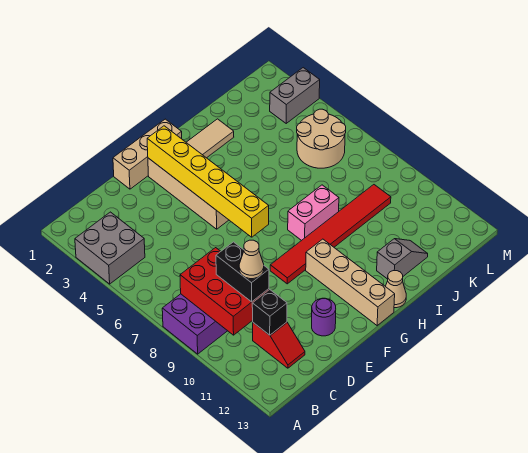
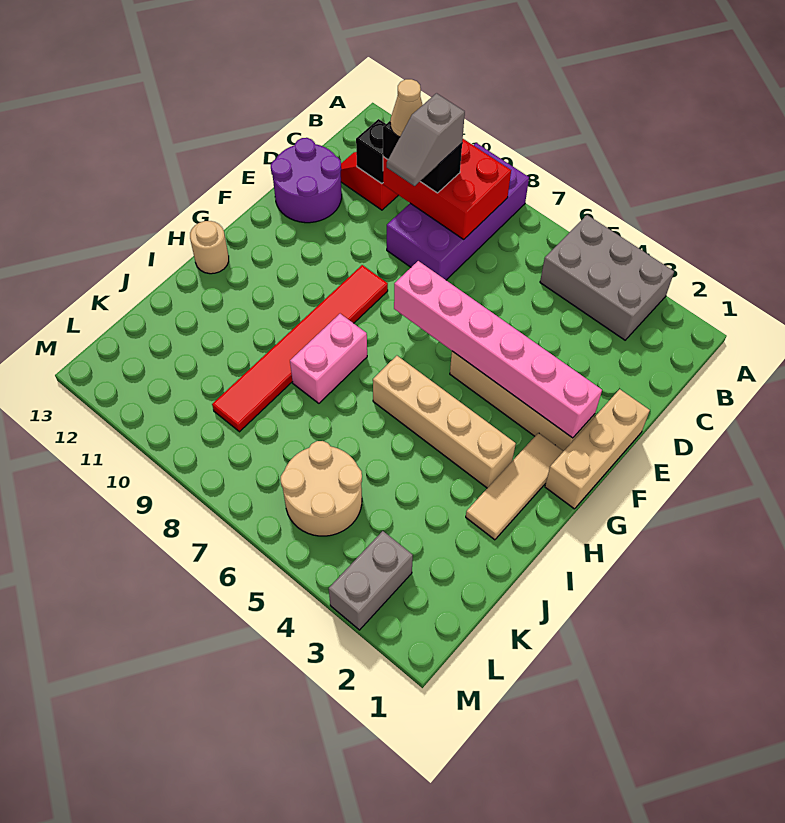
grey brick A3:B4 level 1 -> grey brick A3:B5 level 1
purple round brick E12 level 1 -> purple round brick D12:E13 level 1
yellow brick F2:F7 level 2 -> pink brick F2:F7 level 2
tan brick G10:G13 level 1 -> tan brick H3:H6 level 1
tan cone H13 level 1 -> tan round brick H13 level 1
grey slope I12:J12 level 1 top I -> grey slope C9:D9 level 4 top C

